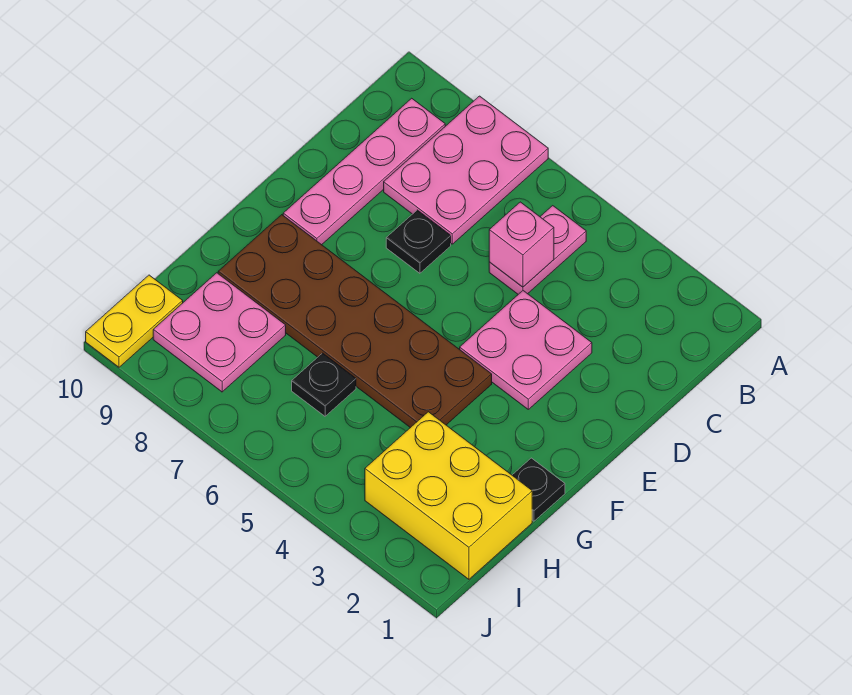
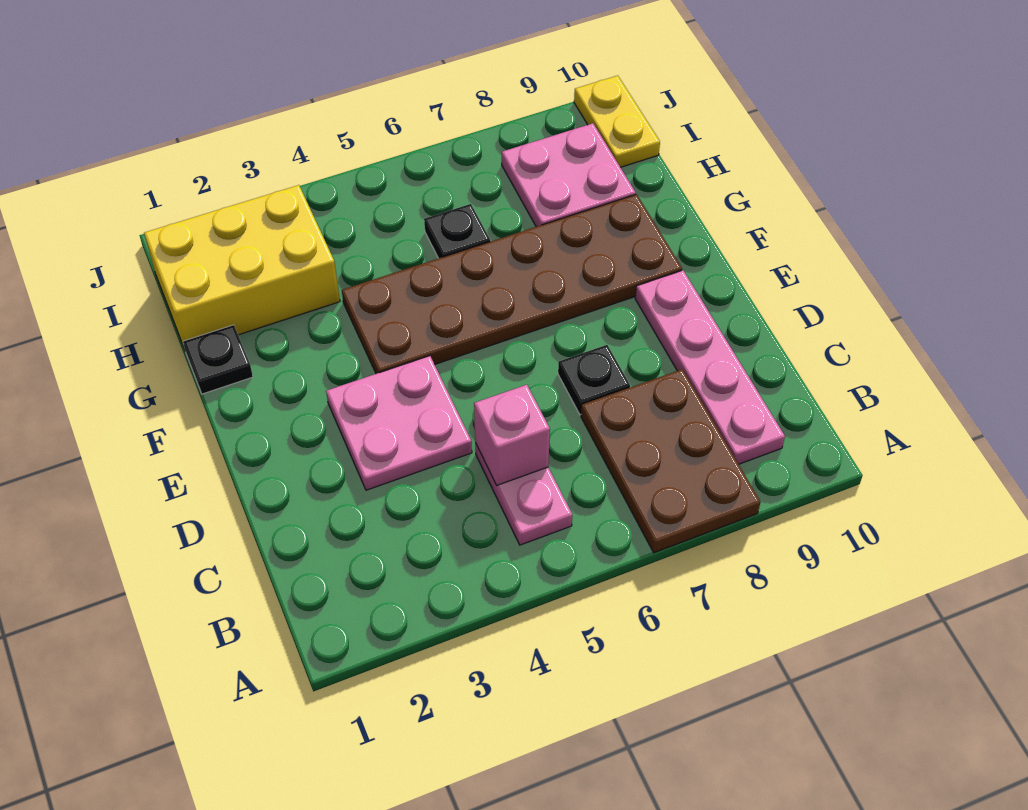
pink plate A7:C8 level 1 -> brown plate A7:C8 level 1

